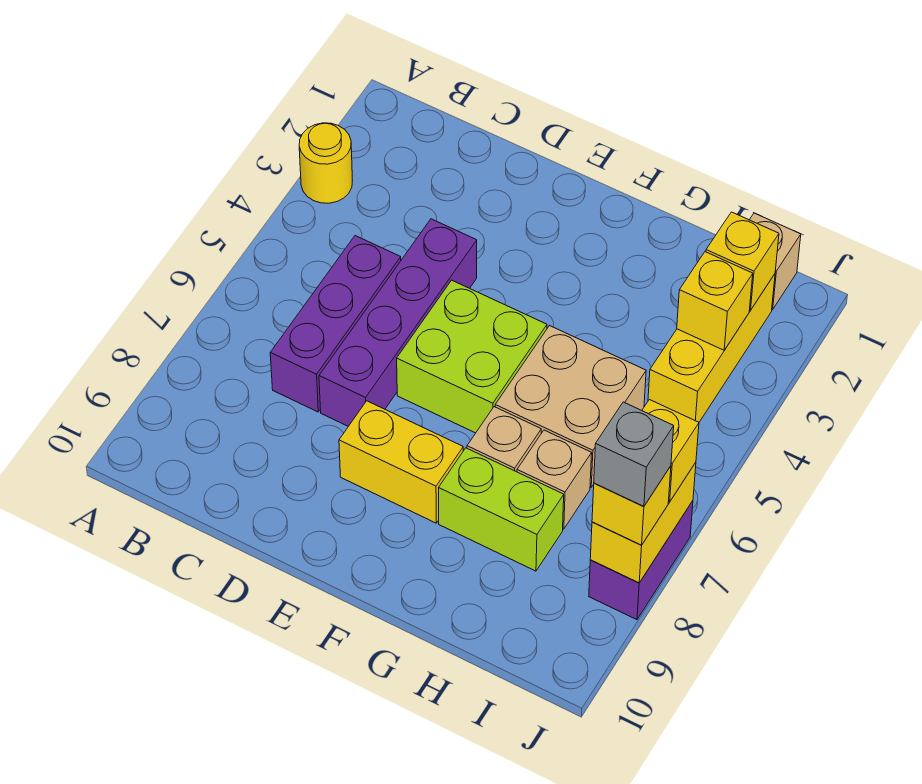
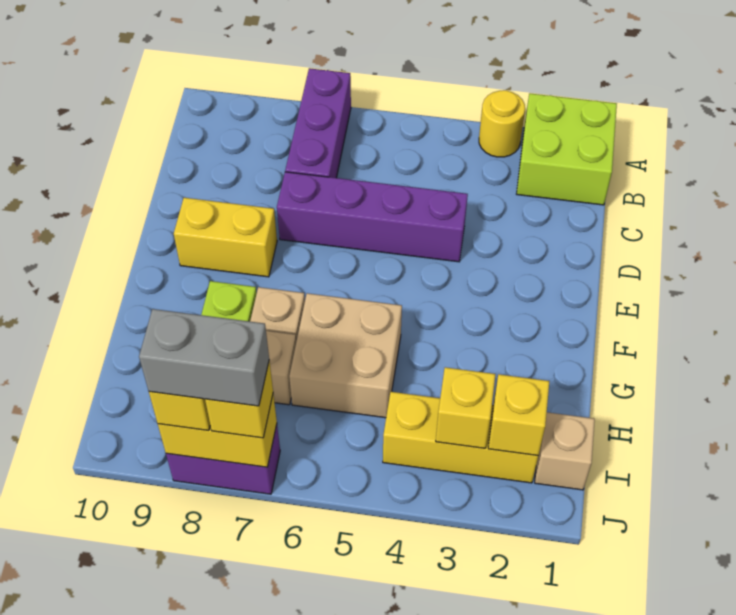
purple brick C5:C7 level 1 -> purple brick A7:C7 level 1
lime brick E5:F6 level 1 -> lime brick A1:B2 level 1
yellow brick E8:F8 level 1 -> yellow brick E8:E9 level 1
grey brick J8 level 4 -> grey brick J7:J8 level 4

